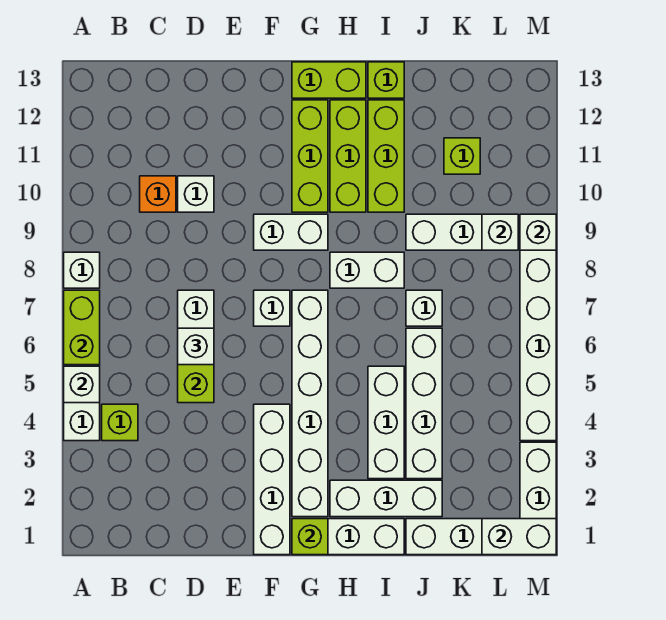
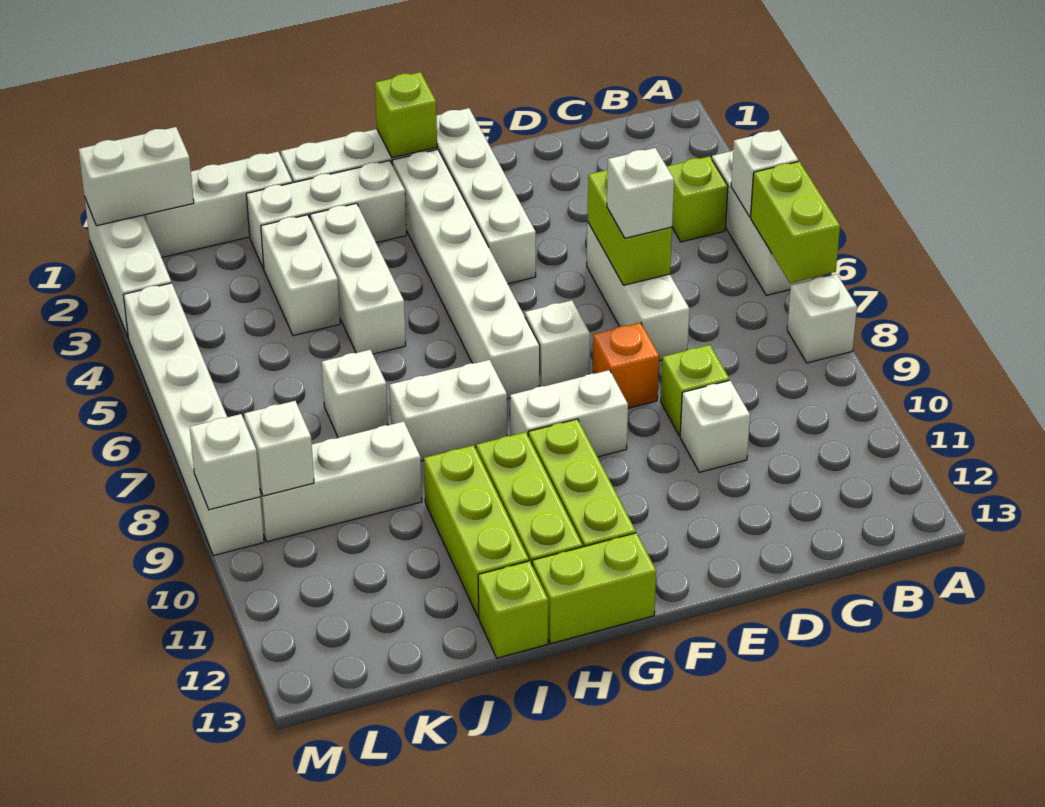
orange brick C10 level 1 -> orange brick E8 level 1
white brick J3:J6 level 1 -> white brick J3:J4 level 1
lime brick K11 level 1 -> lime brick D9 level 1

